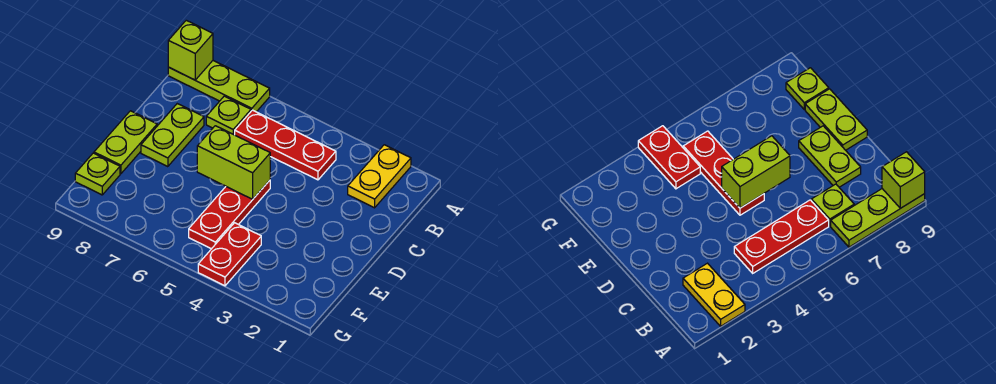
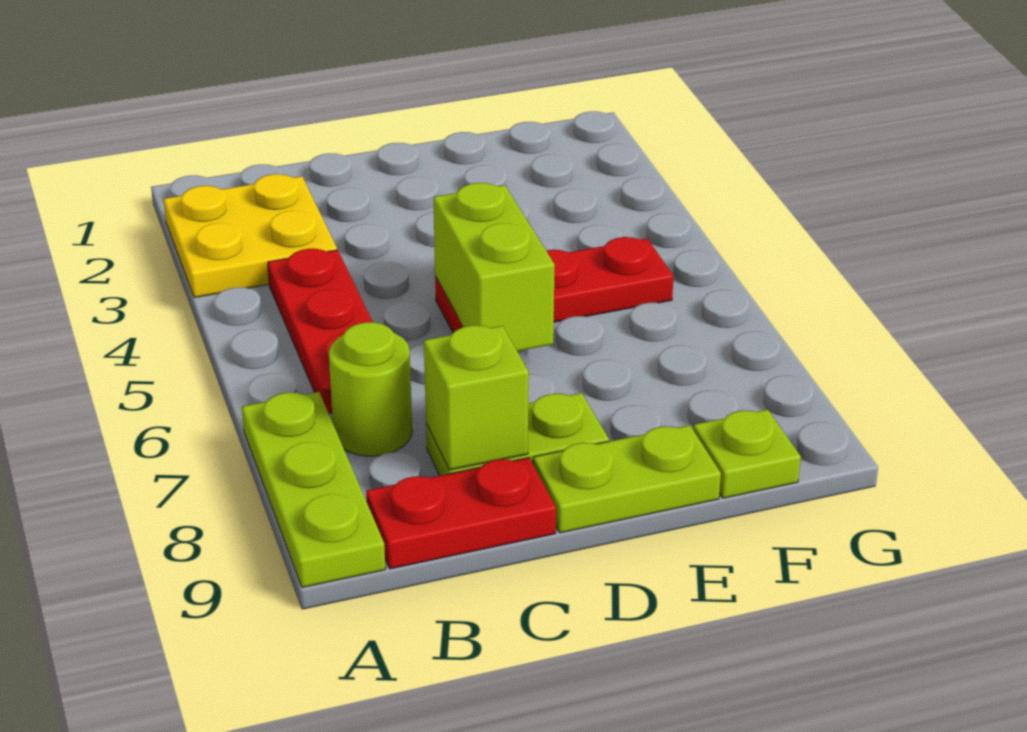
yellow plate A2:B2 level 1 -> yellow plate A2:B3 level 1
lime brick A9 level 2 -> lime brick C8 level 2
lime plate B7 level 1 -> lime round brick B7 level 1
red plate F4:G4 level 1 -> red plate B9:C9 level 1

